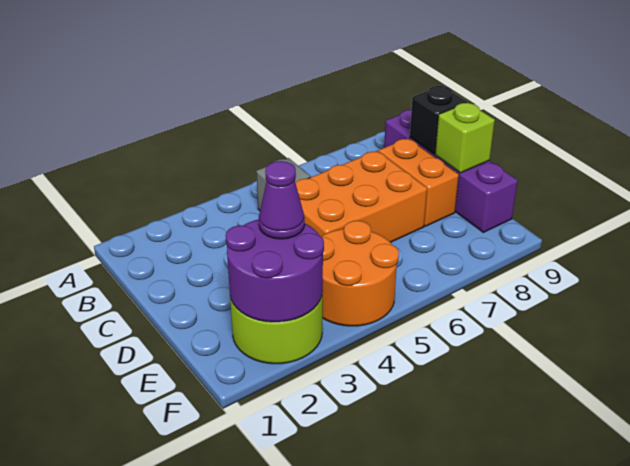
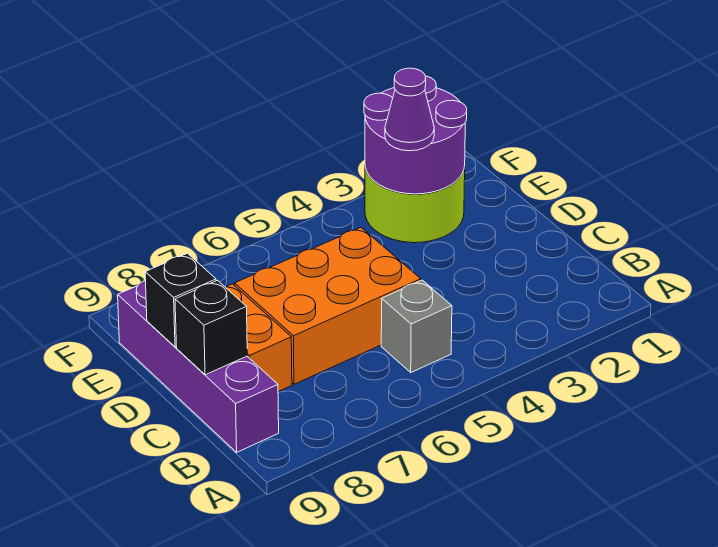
lime brick D9 level 2 -> black brick D9 level 2
orange round brick E4:F5 level 1 -> none

